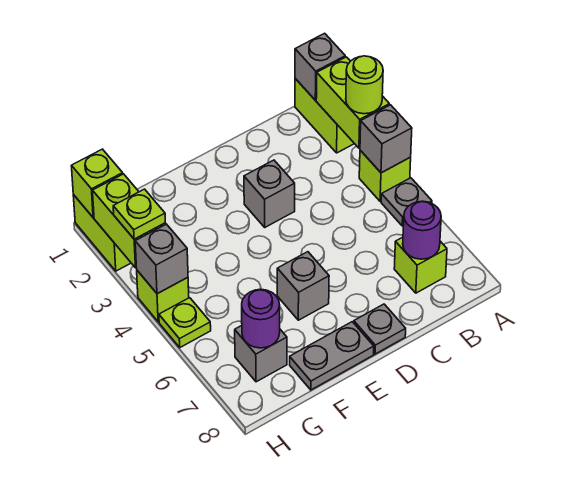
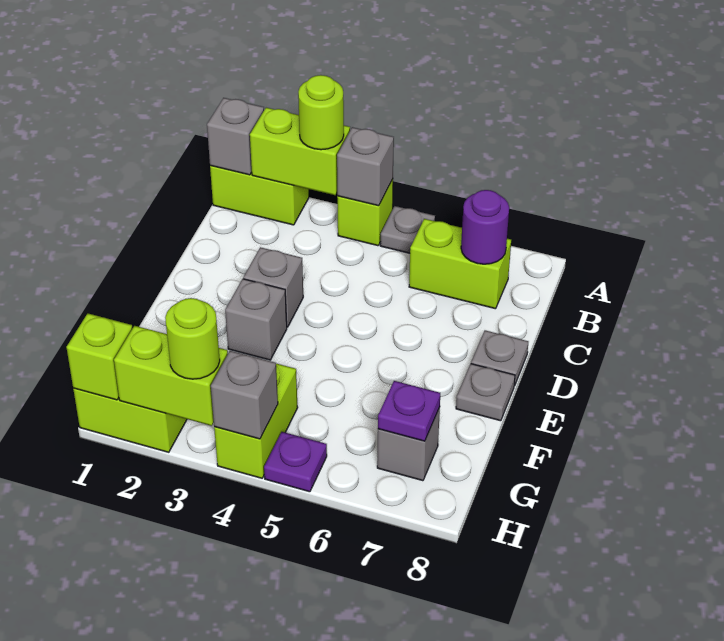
lime brick B7 level 1 -> lime brick B6:B7 level 1
grey brick E6 level 1 -> grey brick E3 level 1
grey plate E8:F8 level 1 -> grey plate E8 level 1
purple round brick G7 level 2 -> purple plate G7 level 2
lime plate H3 level 3 -> lime round brick H3 level 3
lime brick H4 level 1 -> lime brick G4:H4 level 1
lime plate H5 level 1 -> purple plate H5 level 1

